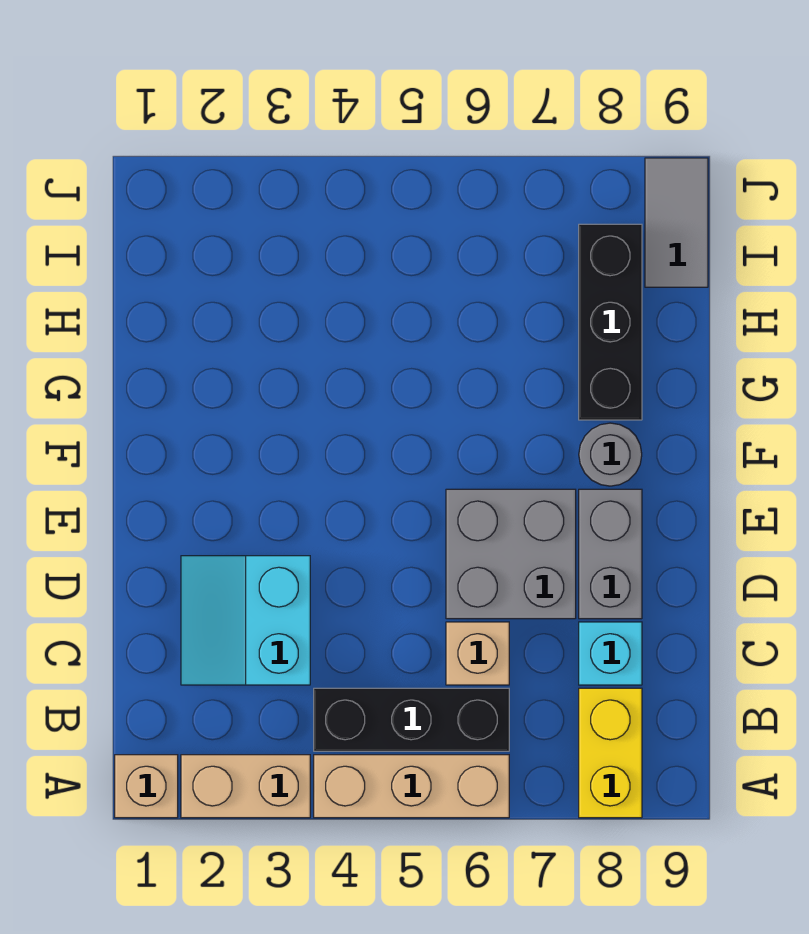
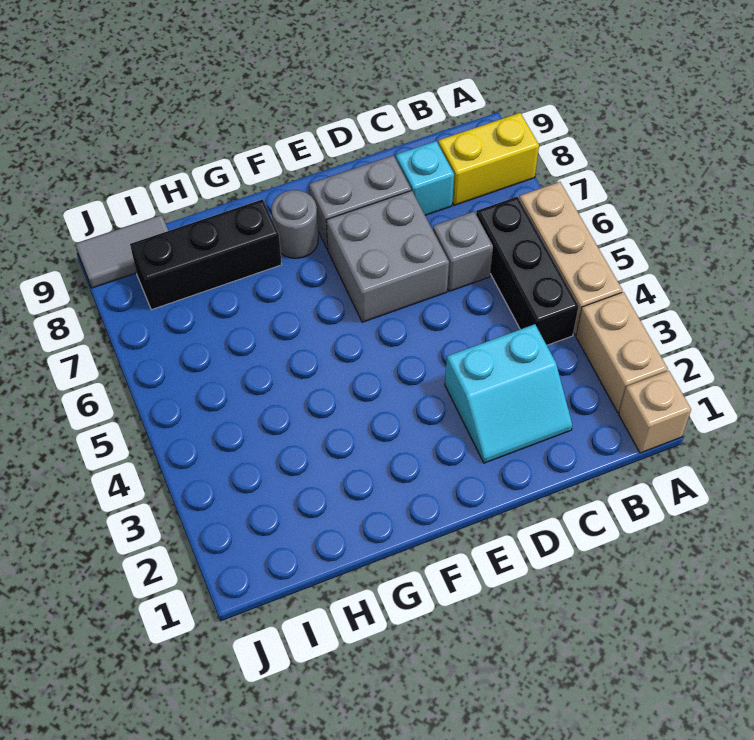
tan brick C6 level 1 -> grey brick C6 level 1

